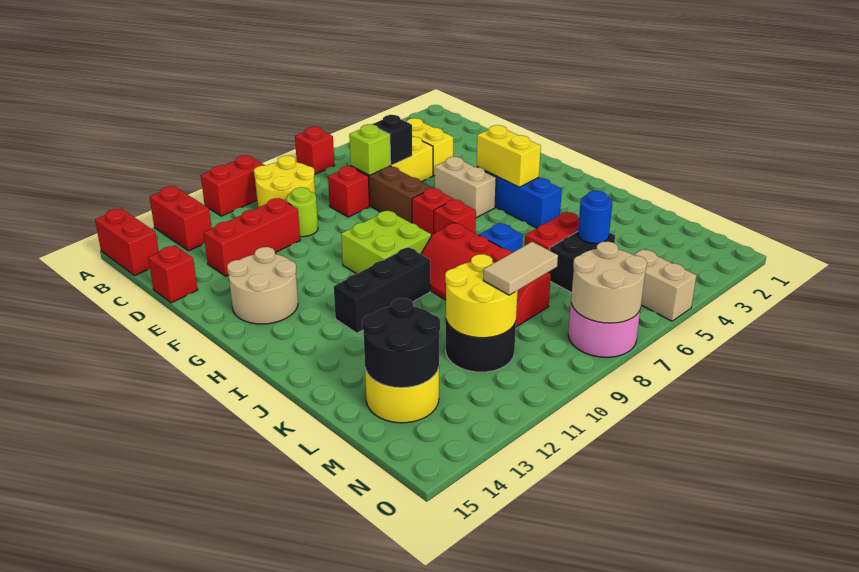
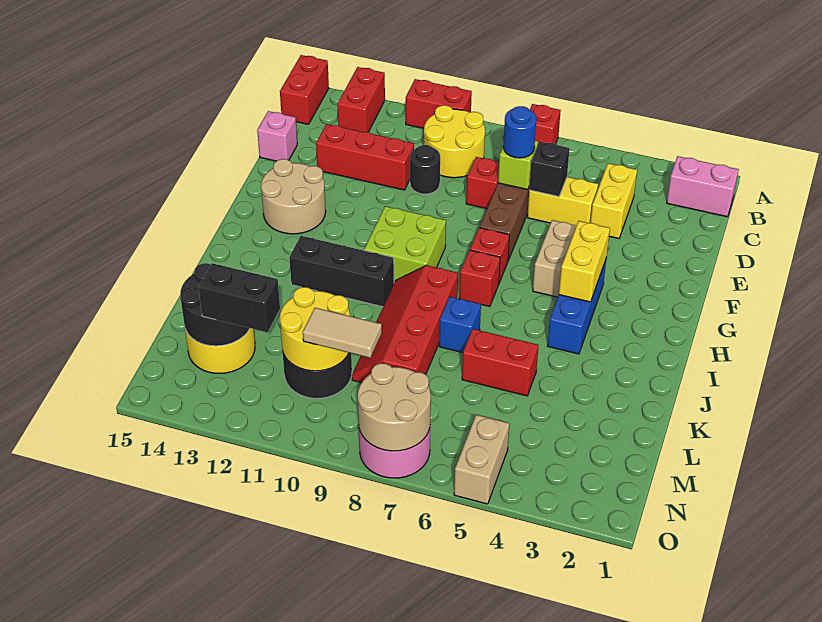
none -> pink brick B1:B2 level 1
lime round brick D10 level 1 -> black round brick D10 level 1
red brick D15 level 1 -> pink brick D15 level 1
black brick L5:L6 level 1 -> black brick M12:M13 level 3
blue round brick L5 level 2 -> blue round brick D7 level 3

